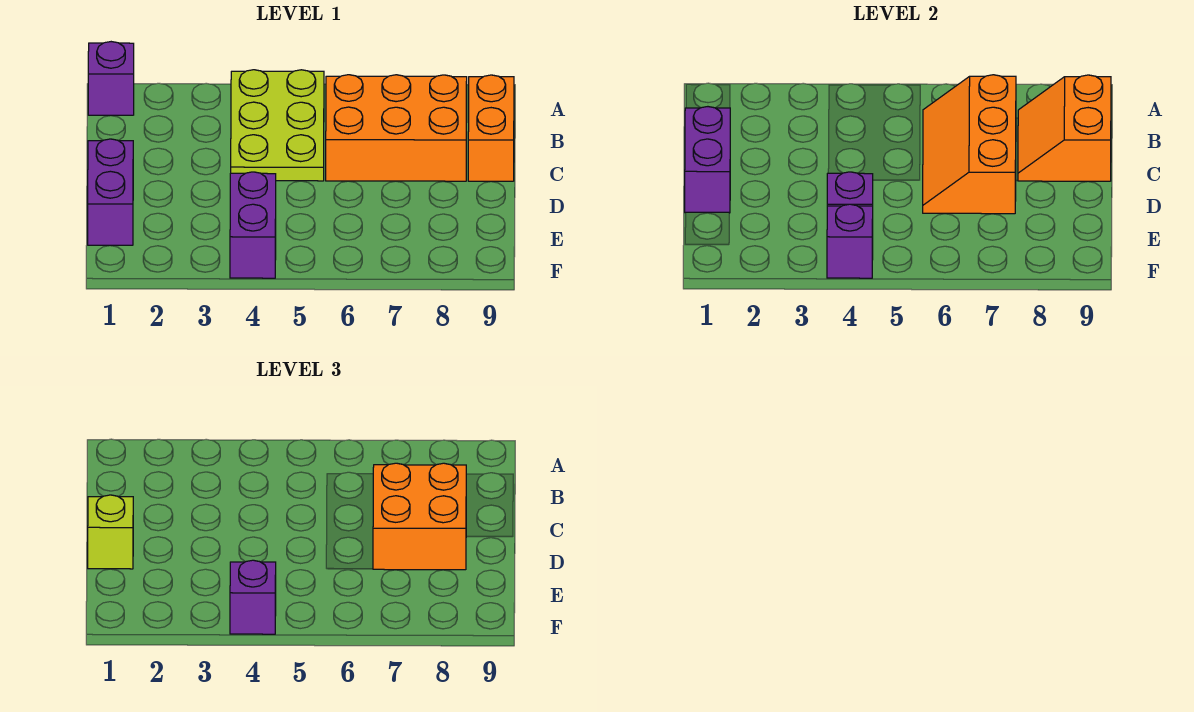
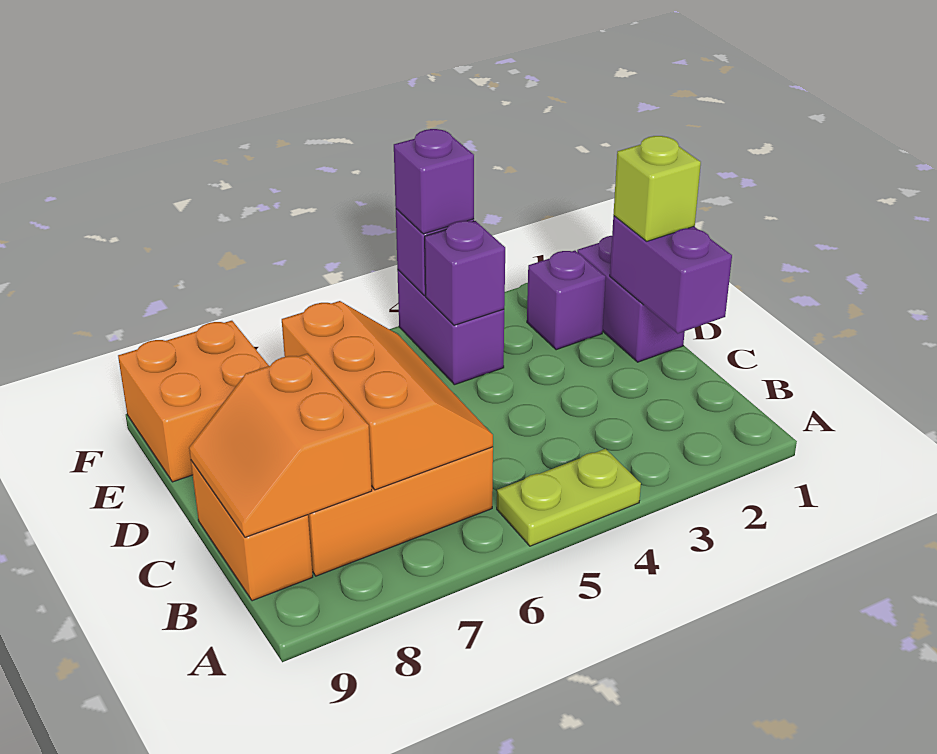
purple brick A1 level 1 -> purple brick E2 level 1
lime plate A4:C5 level 1 -> lime plate A4:A5 level 1
orange slope B8:C9 level 2 top 9 -> orange slope B8:C9 level 2 top 8
orange brick C7:D8 level 3 -> orange brick E8:F9 level 1

